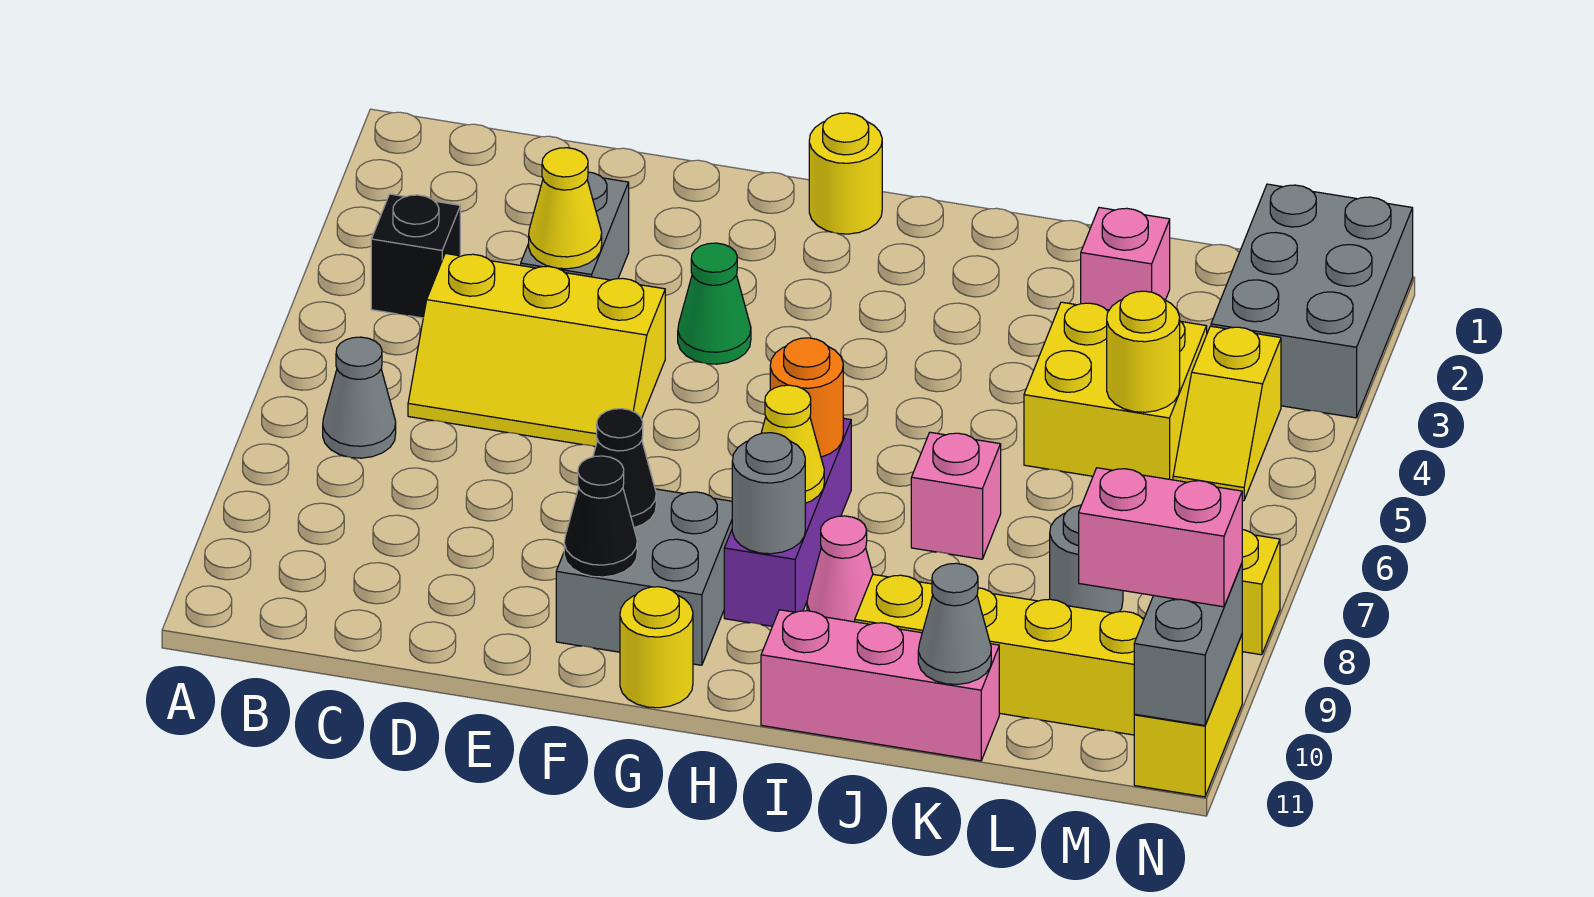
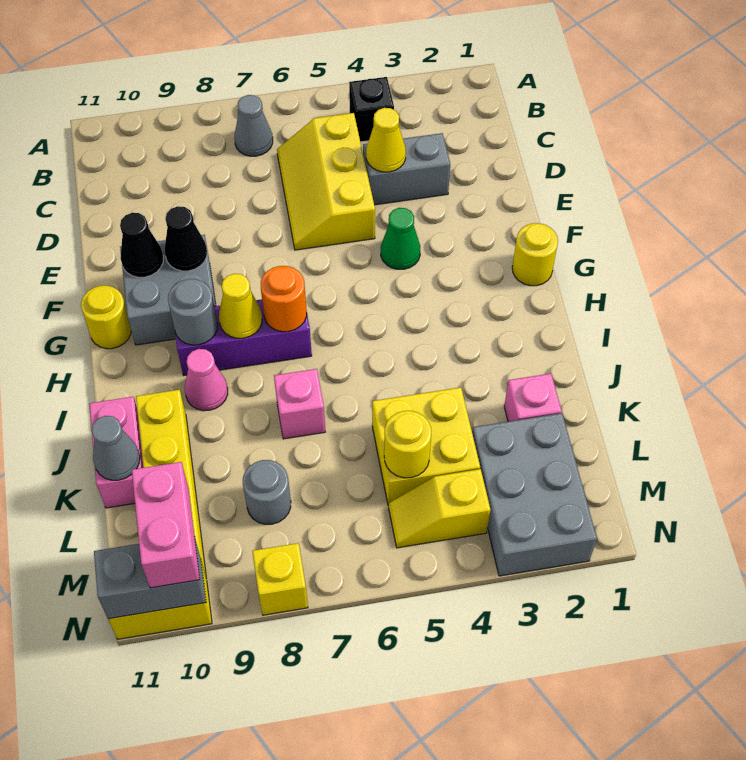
pink brick I11:K11 level 1 -> pink brick J11:K11 level 1
grey brick M1:N3 level 1 -> grey brick L2:N3 level 1

